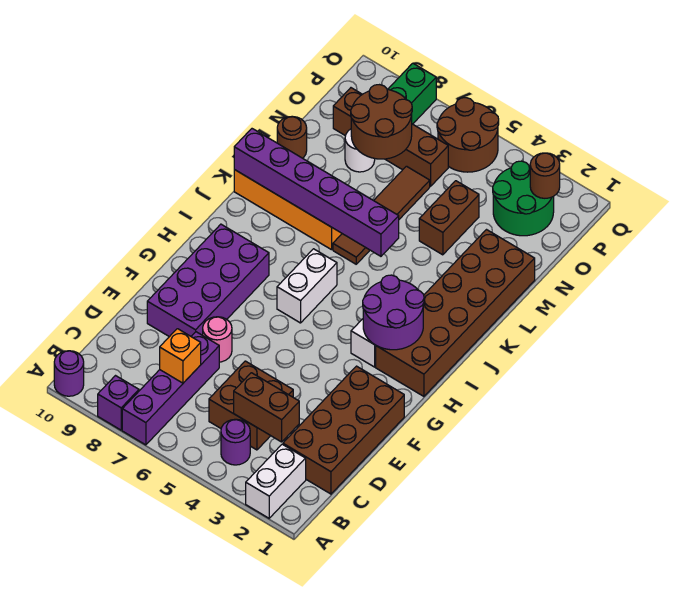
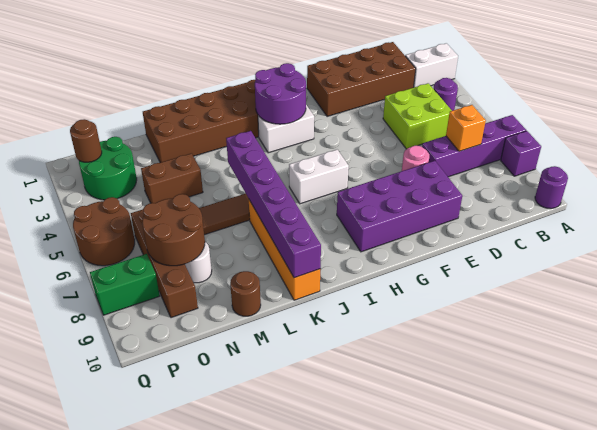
brown brick C3:C4 level 2 -> none
brown brick C4:D5 level 1 -> lime brick C4:D5 level 1

